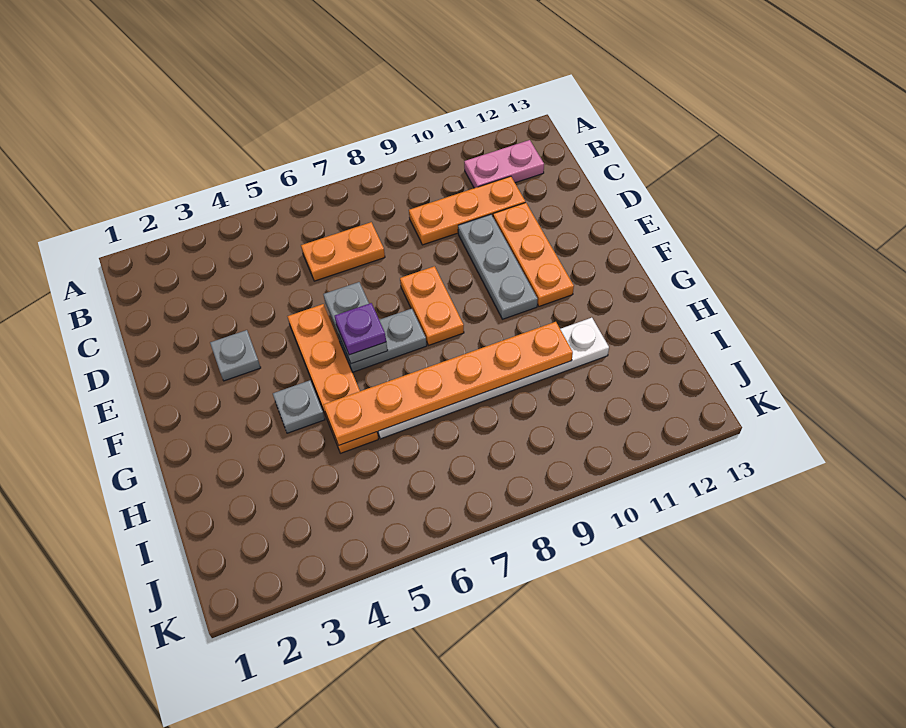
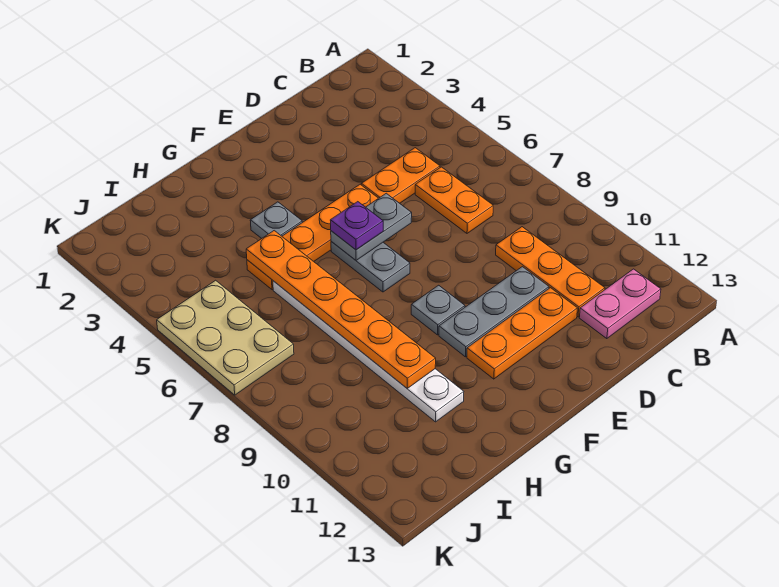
pink plate B11:B12 level 1 -> pink plate B12:C12 level 1
grey plate E3 level 1 -> grey plate F9 level 1
orange plate E8:F8 level 1 -> orange plate C5:D5 level 1
none -> tan plate J5:K7 level 1

